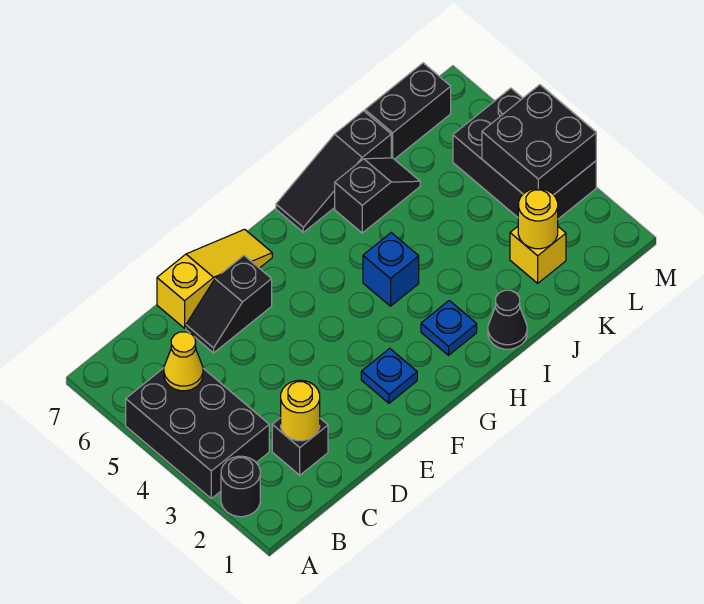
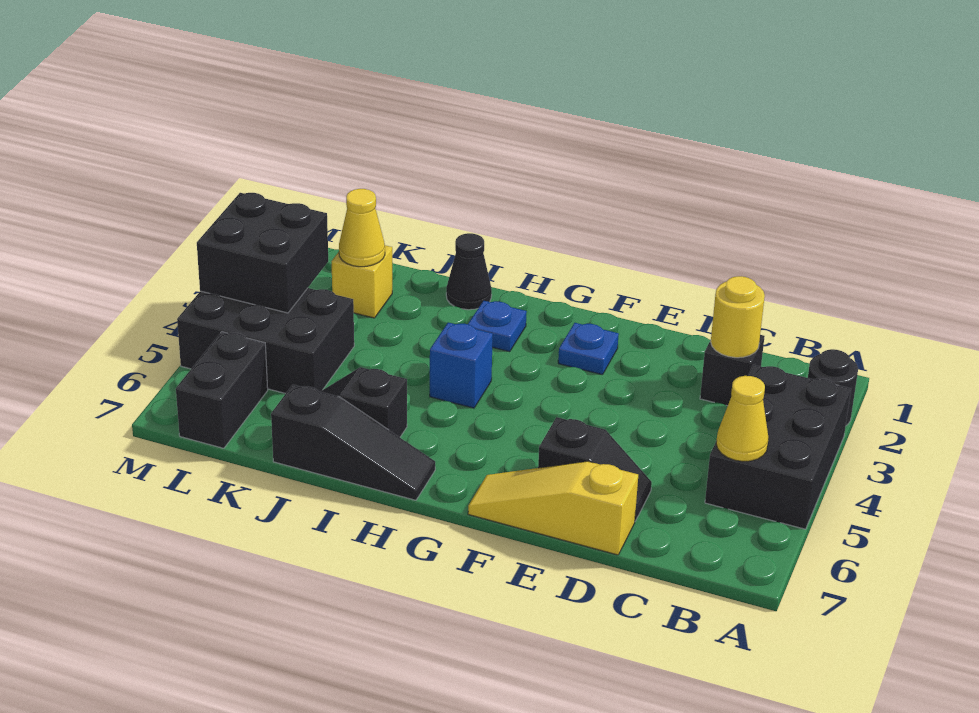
yellow round brick K2 level 2 -> yellow cone K2 level 2
black brick K7:L7 level 1 -> black brick L6:L7 level 1
black brick L3:M5 level 1 -> black brick K4:M5 level 1

